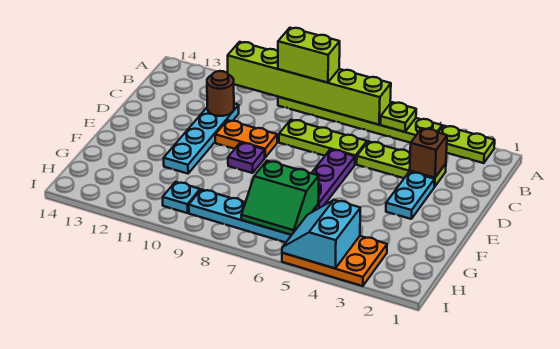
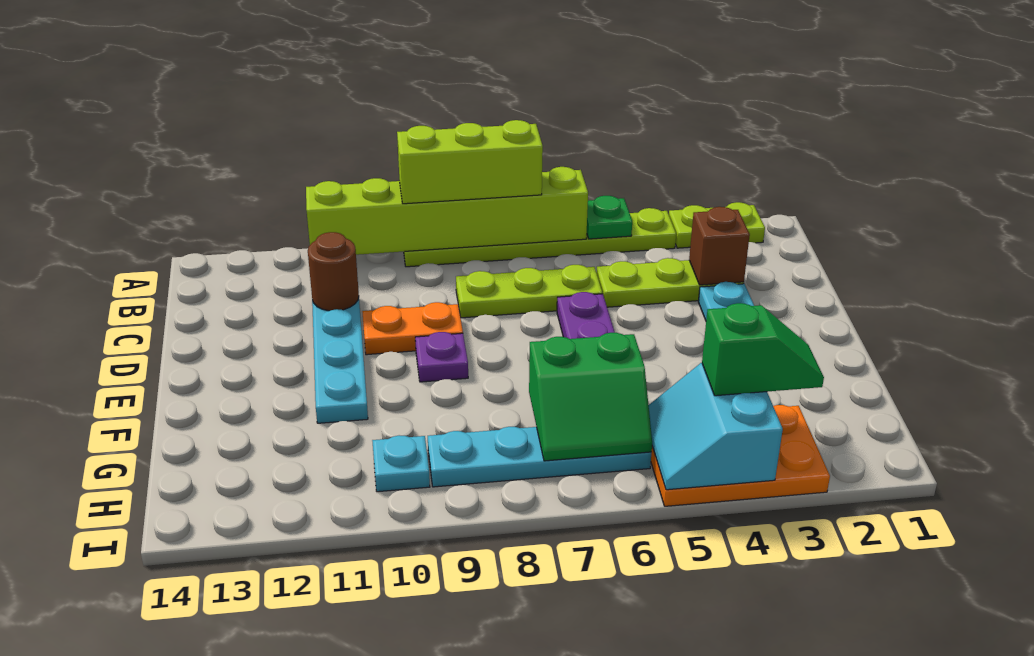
lime plate A5 level 2 -> green plate A5 level 2
lime brick A8:A9 level 3 -> lime brick A7:A9 level 3
none -> green slope H3:H4 level 3 top 4

